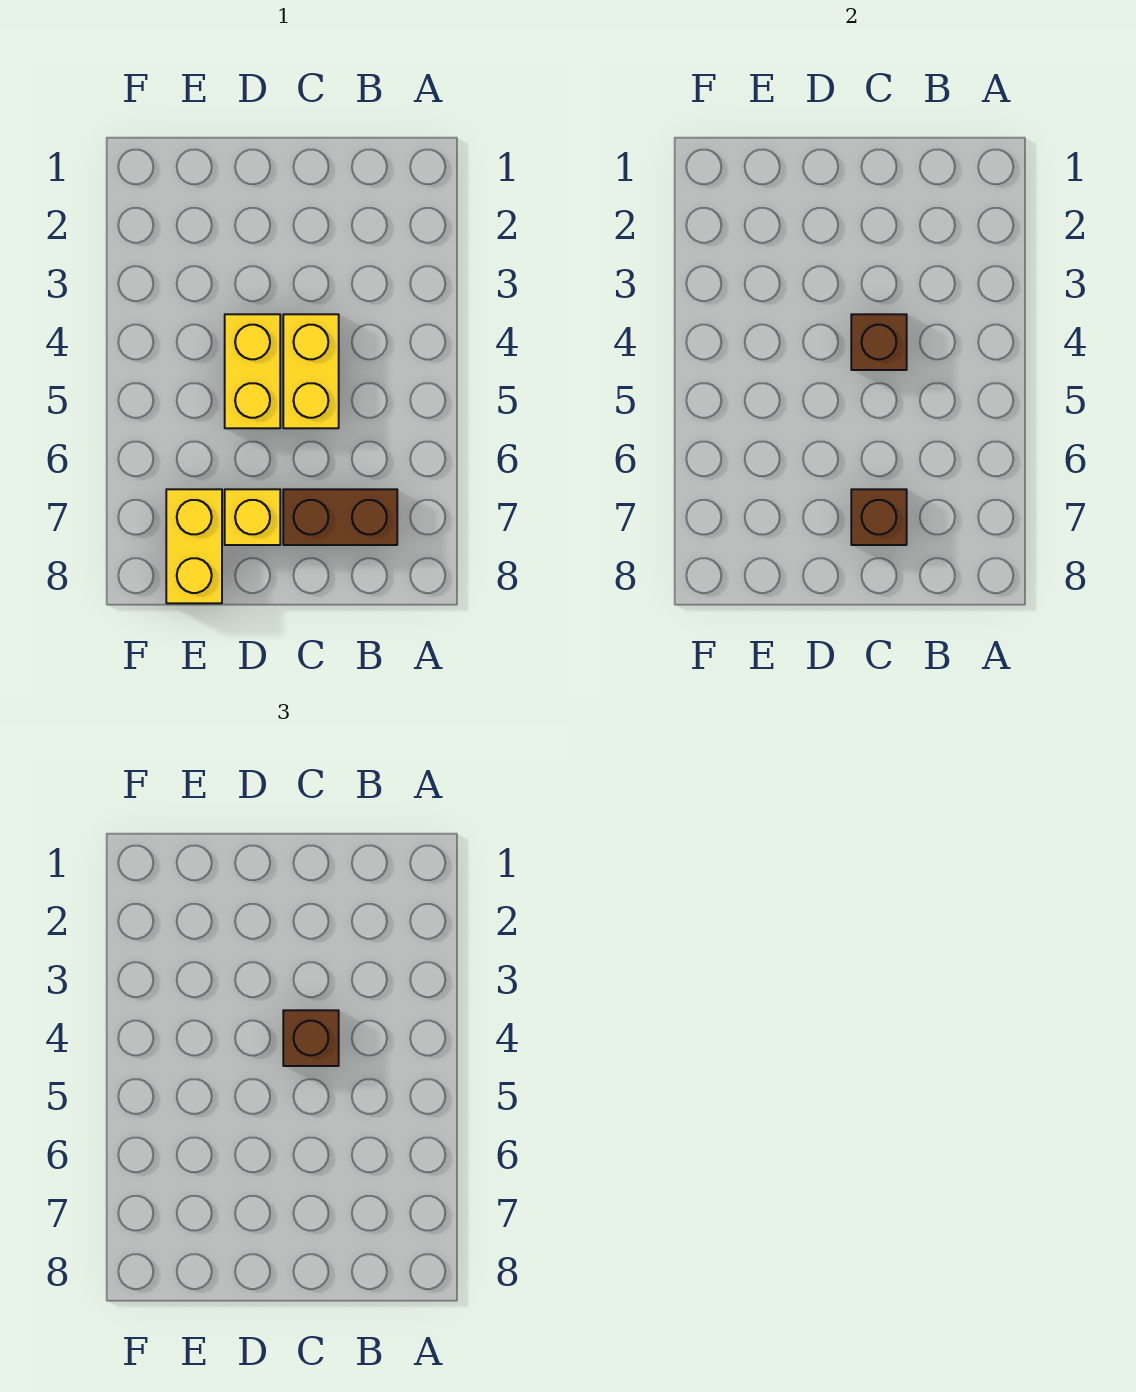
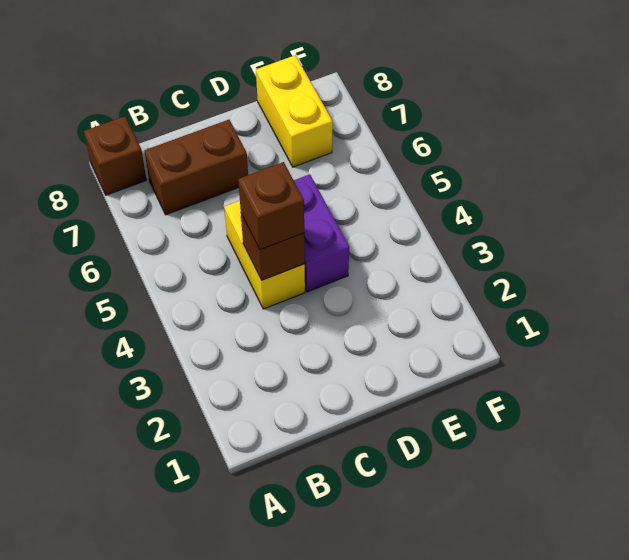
brown brick C7 level 2 -> brown brick A8 level 1
yellow brick D4:D5 level 1 -> purple brick D4:D5 level 1
yellow brick D7 level 1 -> none

